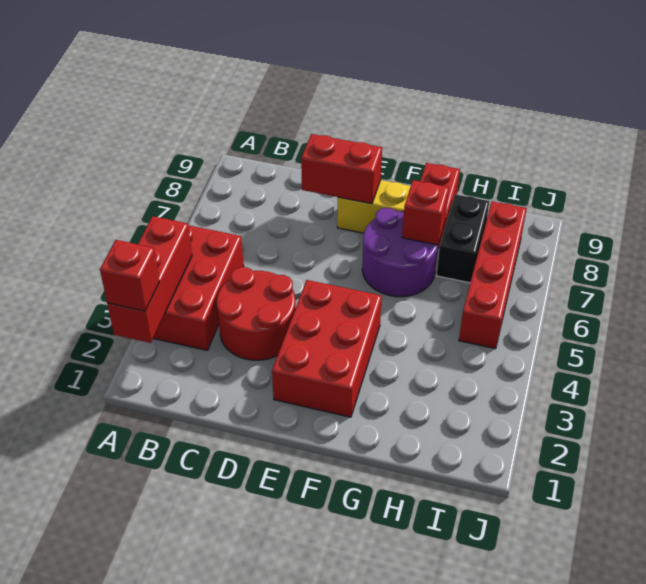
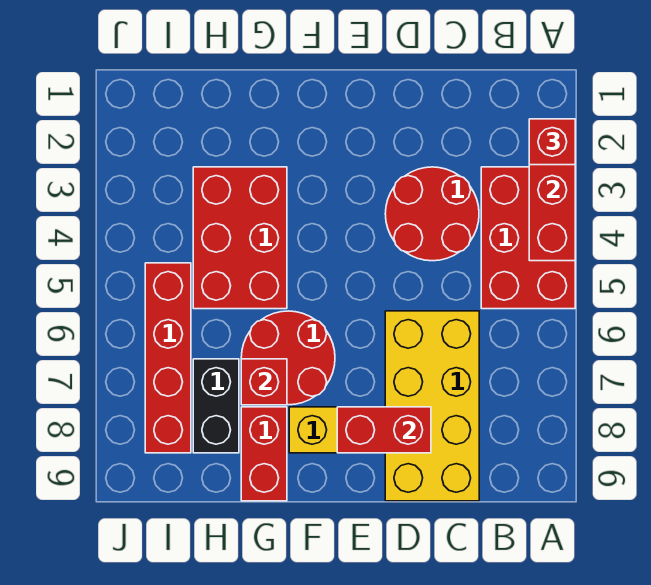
none -> yellow brick C6:D9 level 1
red brick E2:F4 level 1 -> red brick G3:H5 level 1
purple round brick F6:G7 level 1 -> red round brick F6:G7 level 1

